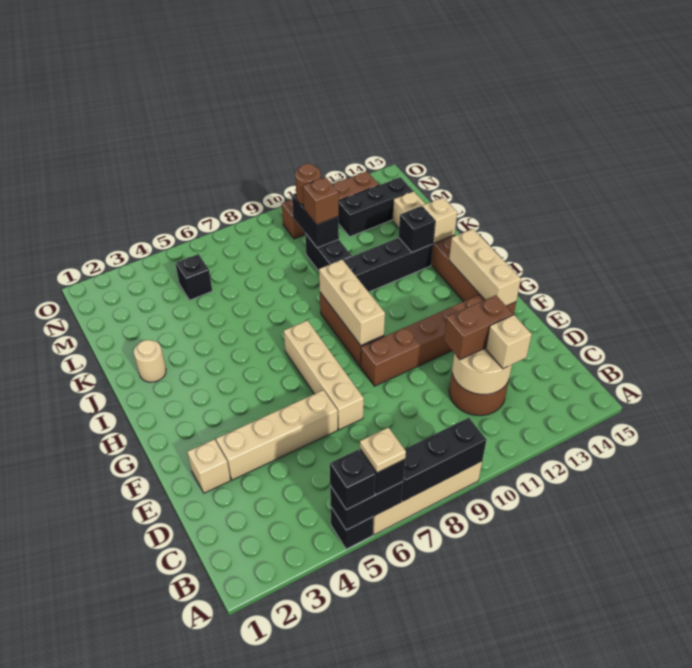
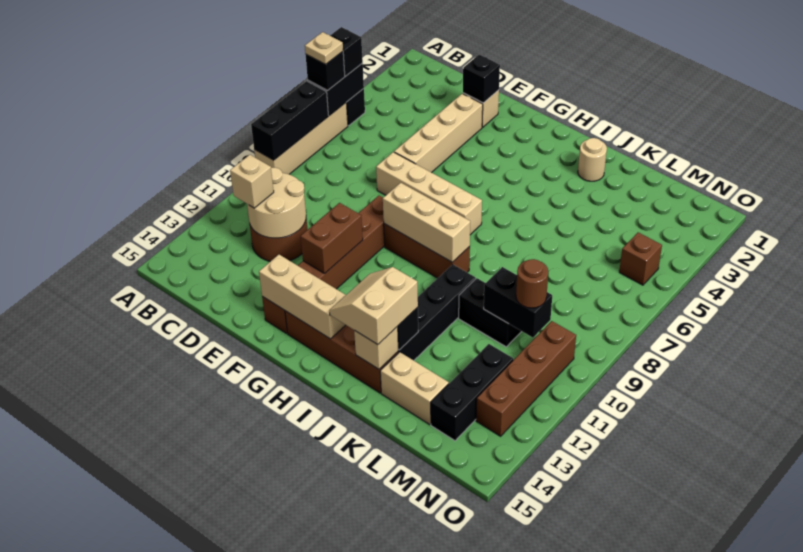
brown brick D11:D12 level 3 -> brown brick F11:F12 level 2
none -> tan slope I13:J14 level 3 top J
brown brick L10 level 3 -> brown brick N5 level 1
black brick M5 level 1 -> black brick E2 level 2

